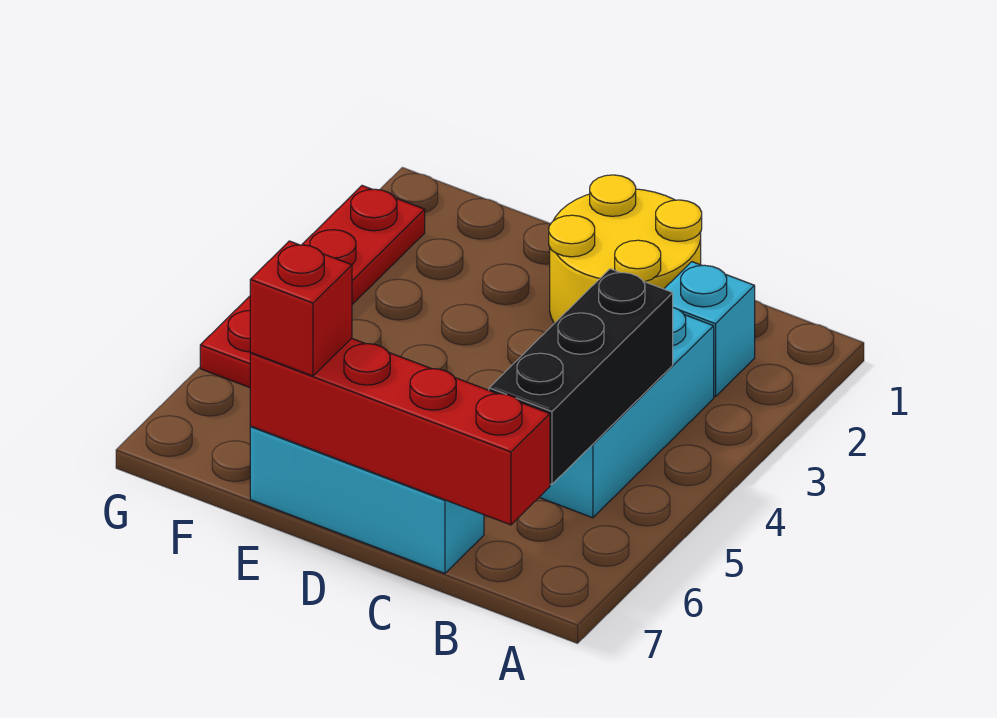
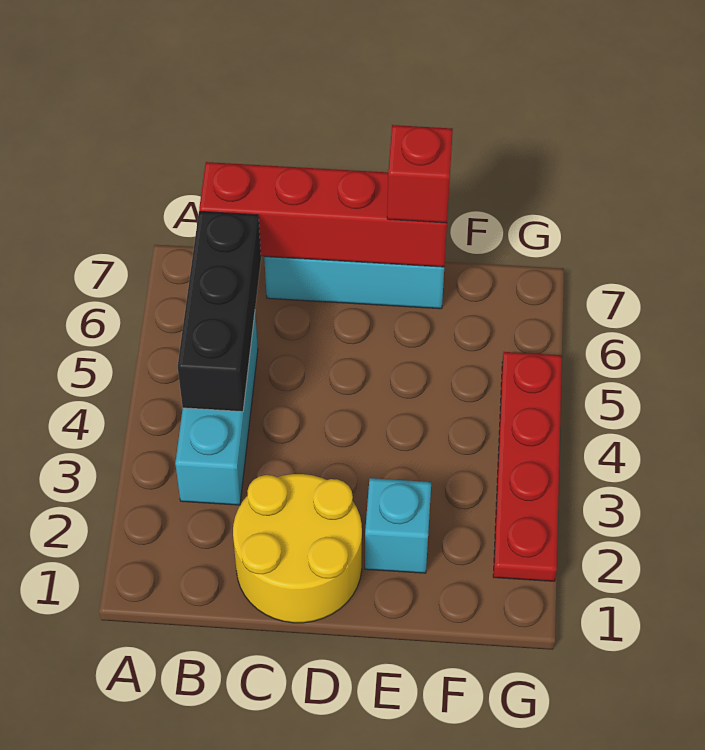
cyan brick B2 level 1 -> cyan brick E2 level 1

